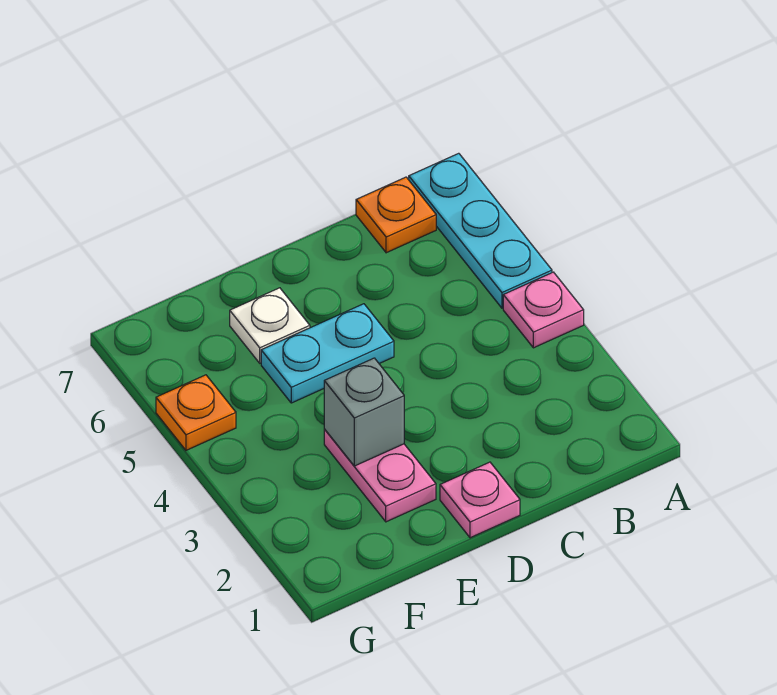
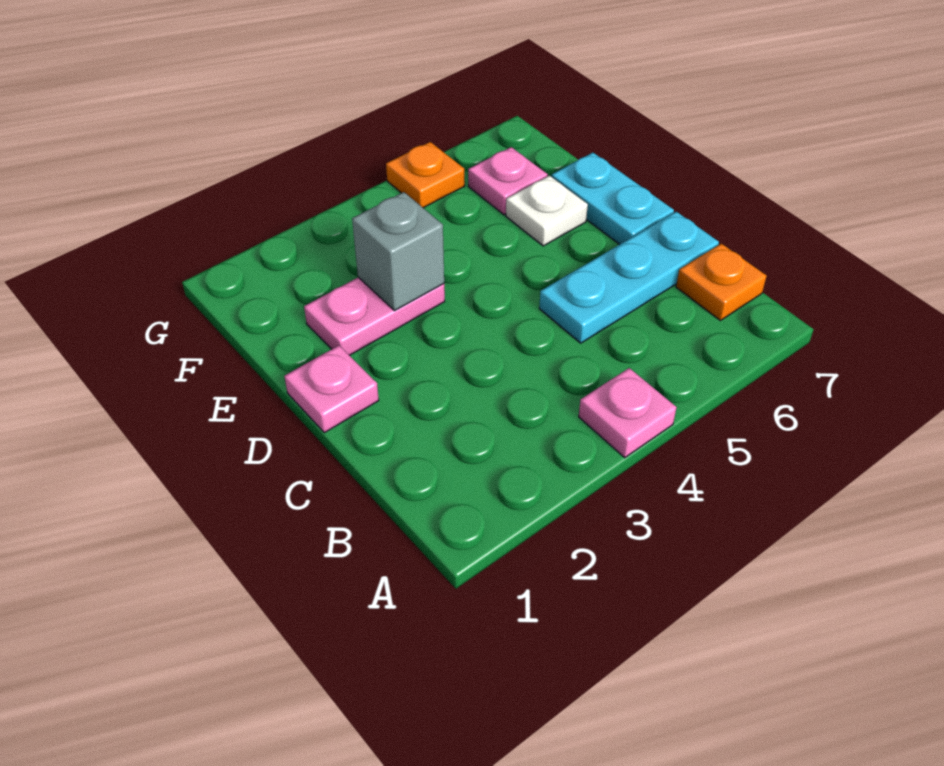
cyan plate A5:A7 level 1 -> cyan plate C5:C7 level 1
cyan plate D5:E5 level 1 -> cyan plate D7:E7 level 1
none -> pink plate F6 level 1

